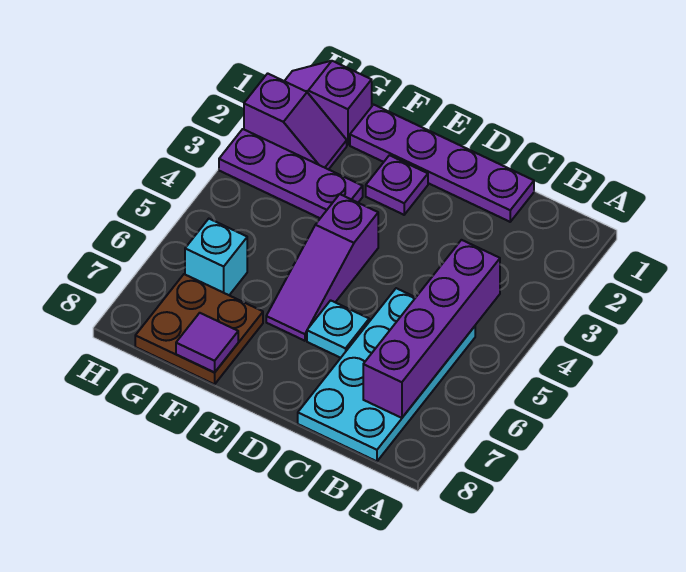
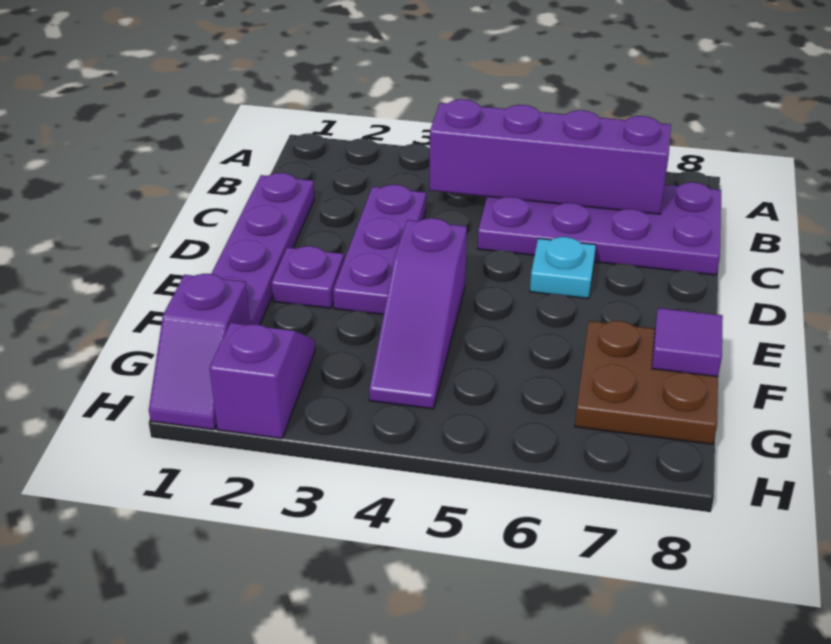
cyan plate B5:C8 level 1 -> purple plate B5:C8 level 1
purple slope E4:E6 level 1 top 4 -> purple slope E4:G4 level 1 top E
purple plate F3:H3 level 1 -> purple plate C3:E3 level 1
cyan brick G6 level 1 -> none

